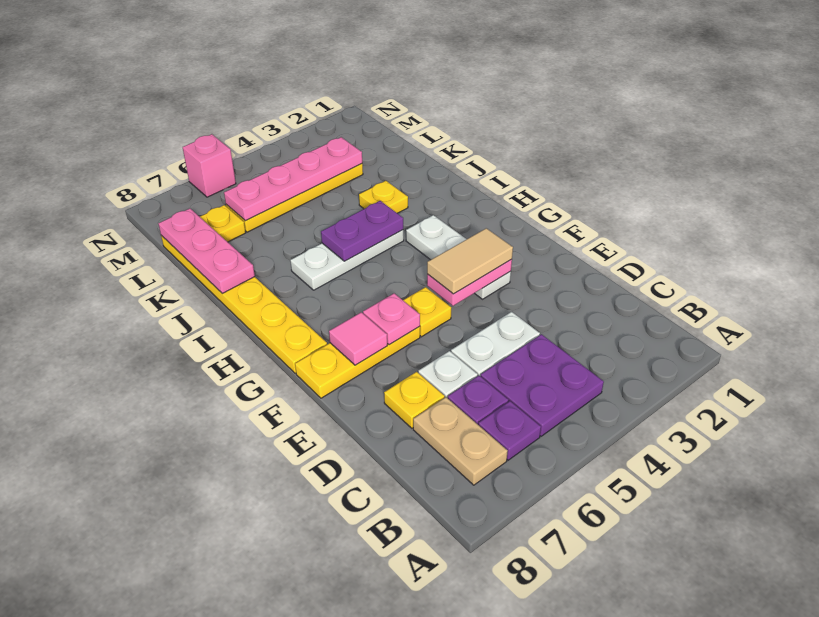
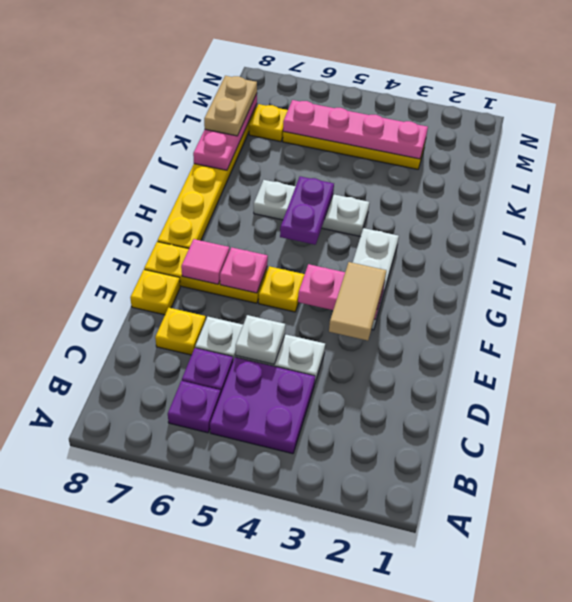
tan plate B7:C7 level 1 -> tan plate K8:L8 level 3
none -> white plate D5 level 2
tan tile F3:F4 level 3 -> tan tile E3:F3 level 3
purple plate I4:I5 level 2 -> purple plate H5:I5 level 2
yellow plate J3 level 1 -> yellow plate E8 level 1
pink brick N6 level 1 -> none

